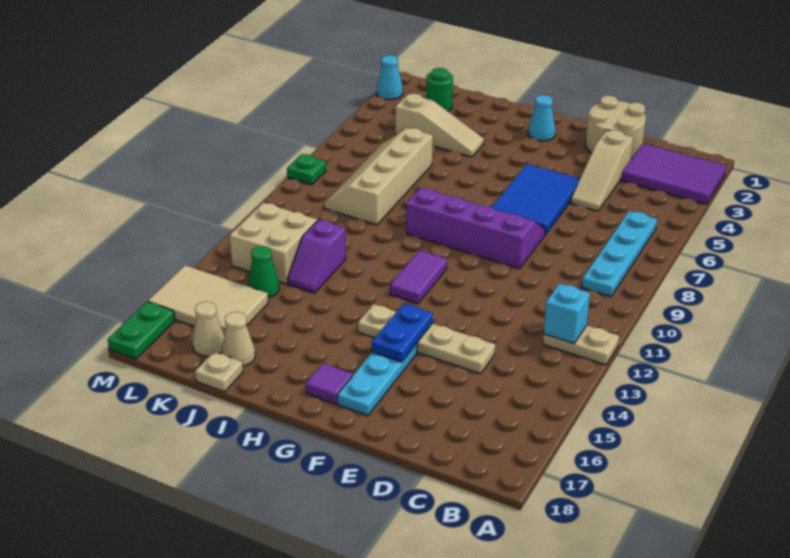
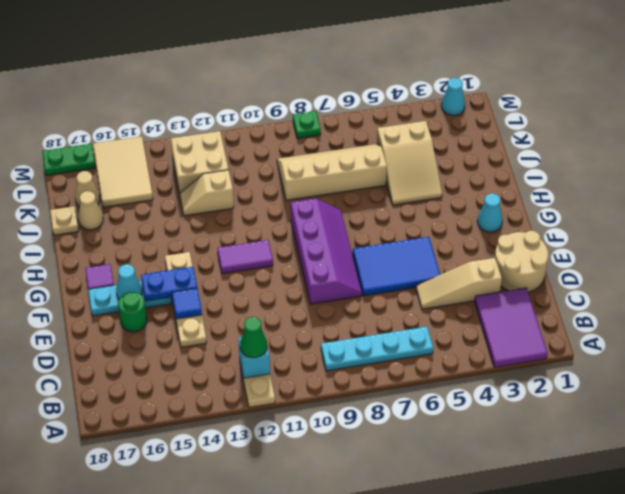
none -> blue tile E14 level 2
none -> cyan cone F16 level 2
tan slope I4:K4 level 1 top K -> tan slope I4:K5 level 1 top K
purple slope J12:J13 level 1 top 12 -> tan slope J12:J13 level 1 top 12
green round brick K2 level 1 -> green round brick E16 level 1
green cone K14 level 1 -> green cone B12 level 3

